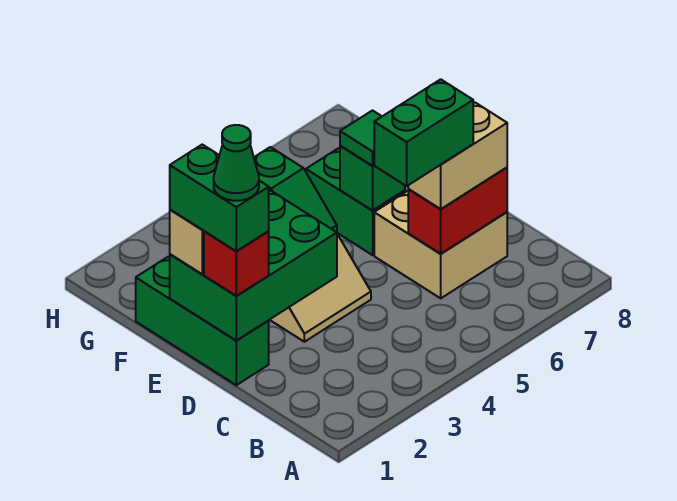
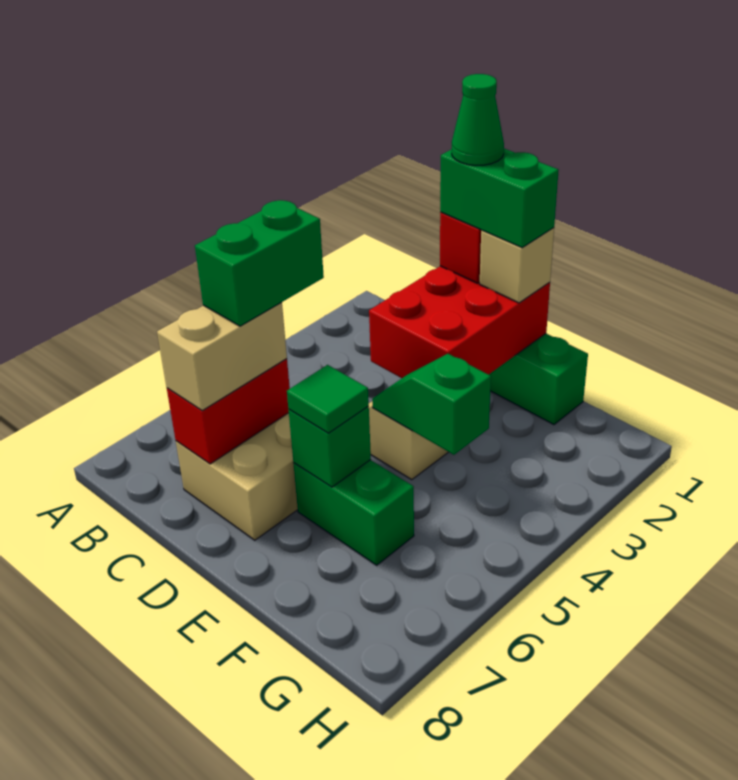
green brick D1:E3 level 2 -> red brick D1:E3 level 2

